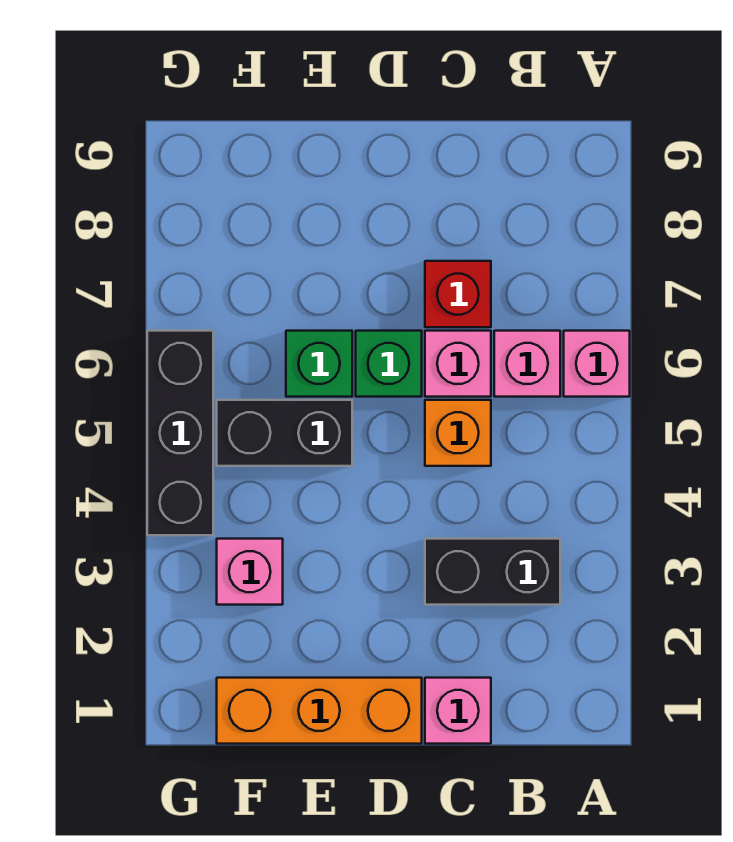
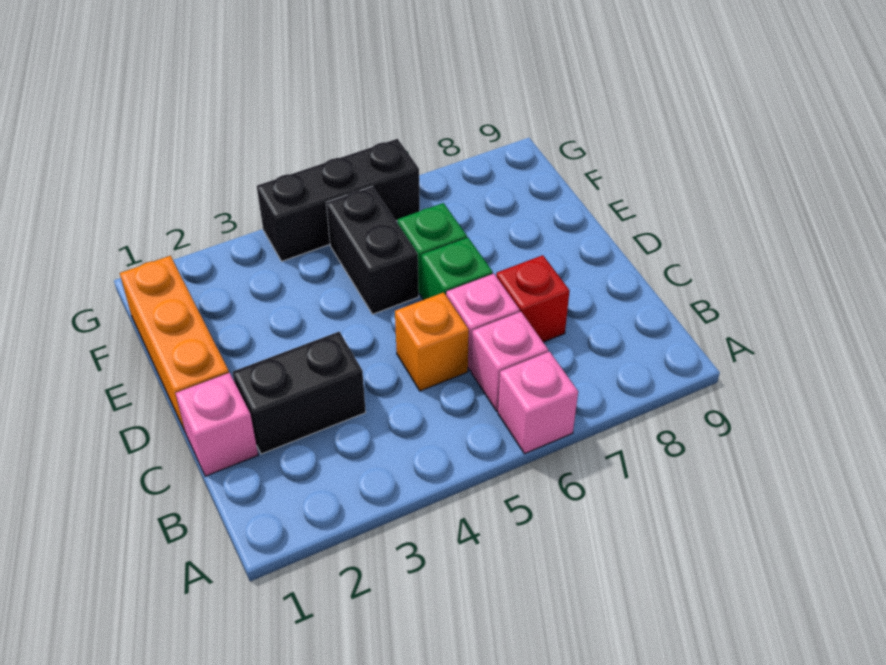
black brick B3:C3 level 1 -> black brick C2:C3 level 1
pink brick F3 level 1 -> none

